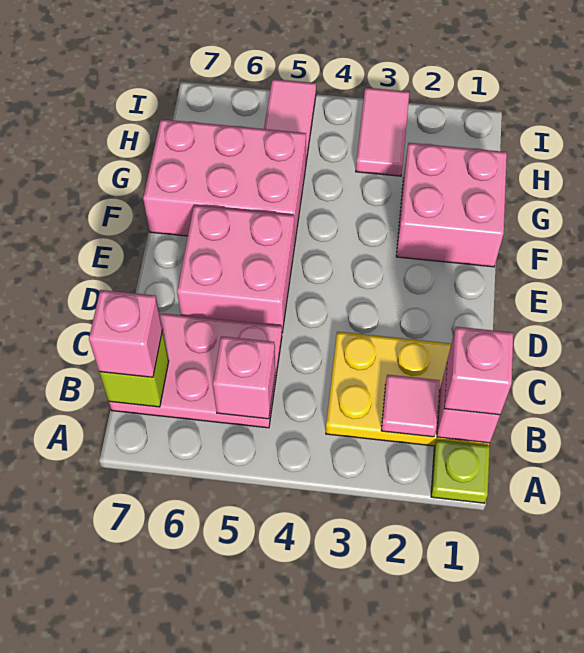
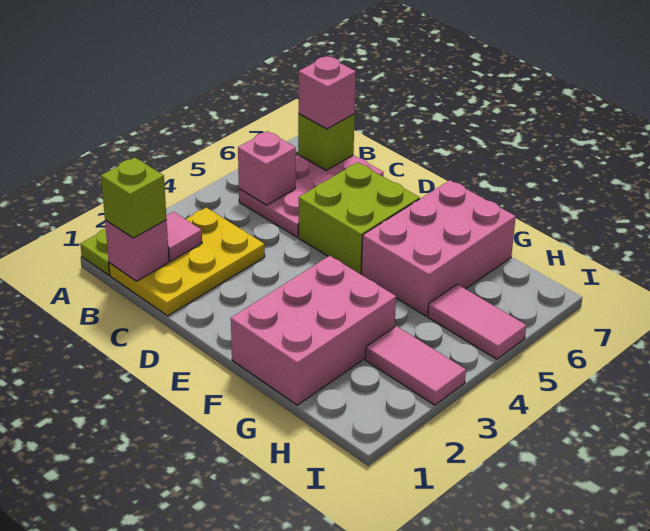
pink brick B1 level 3 -> lime brick B1 level 3
pink brick D5:E6 level 1 -> lime brick D5:E6 level 1
pink brick F1:G2 level 1 -> pink brick F1:G3 level 1

